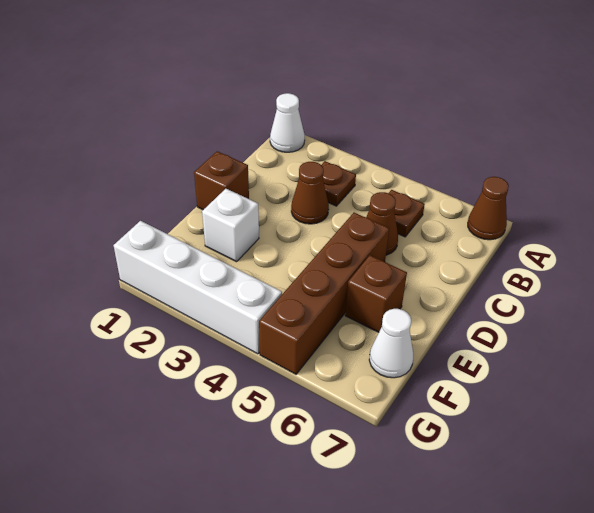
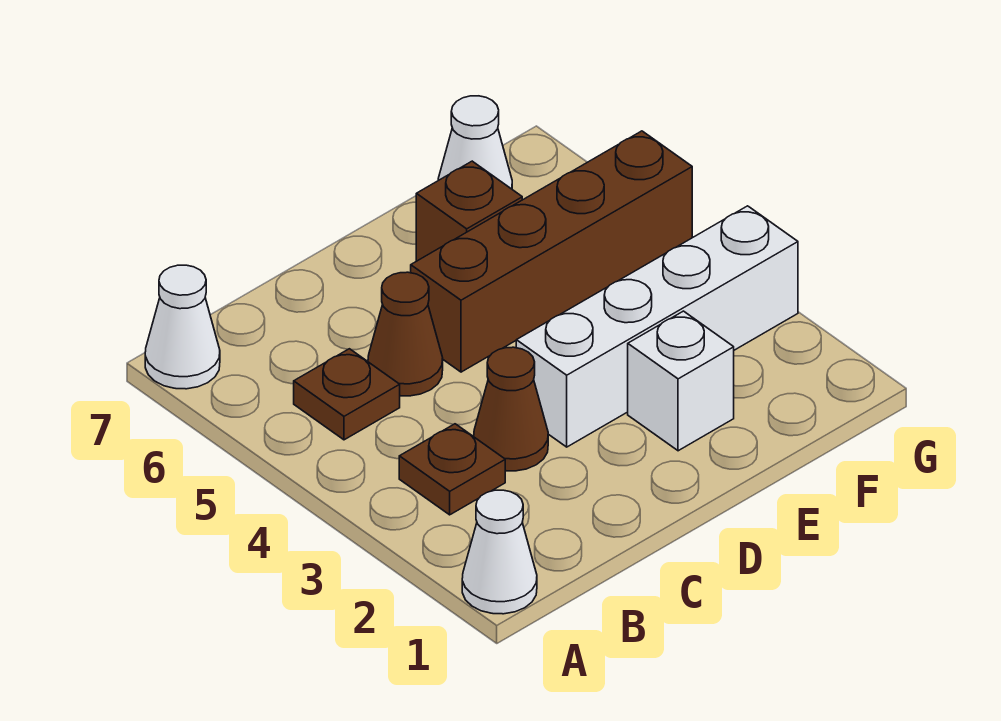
brown cone A7 level 1 -> white cone A7 level 1
brown brick D1 level 1 -> none
white brick G1:G4 level 1 -> white brick D3:G3 level 1

